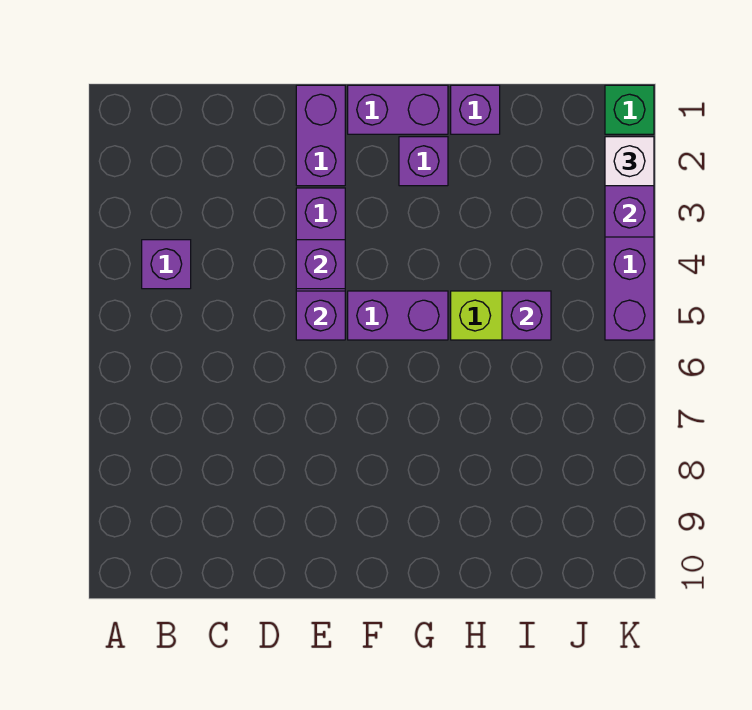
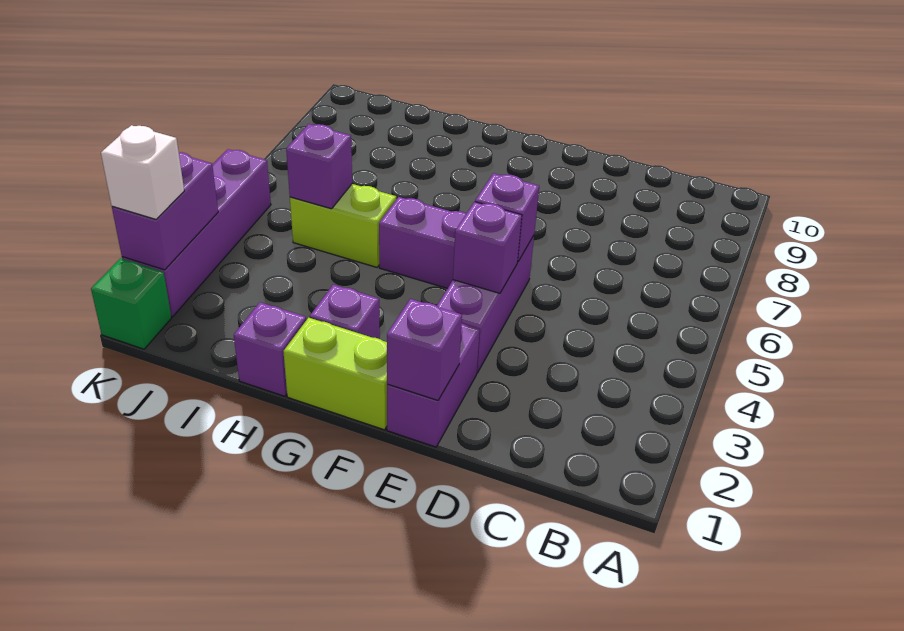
purple brick B4 level 1 -> purple brick E1 level 2
purple brick F1:G1 level 1 -> lime brick F1:G1 level 1

